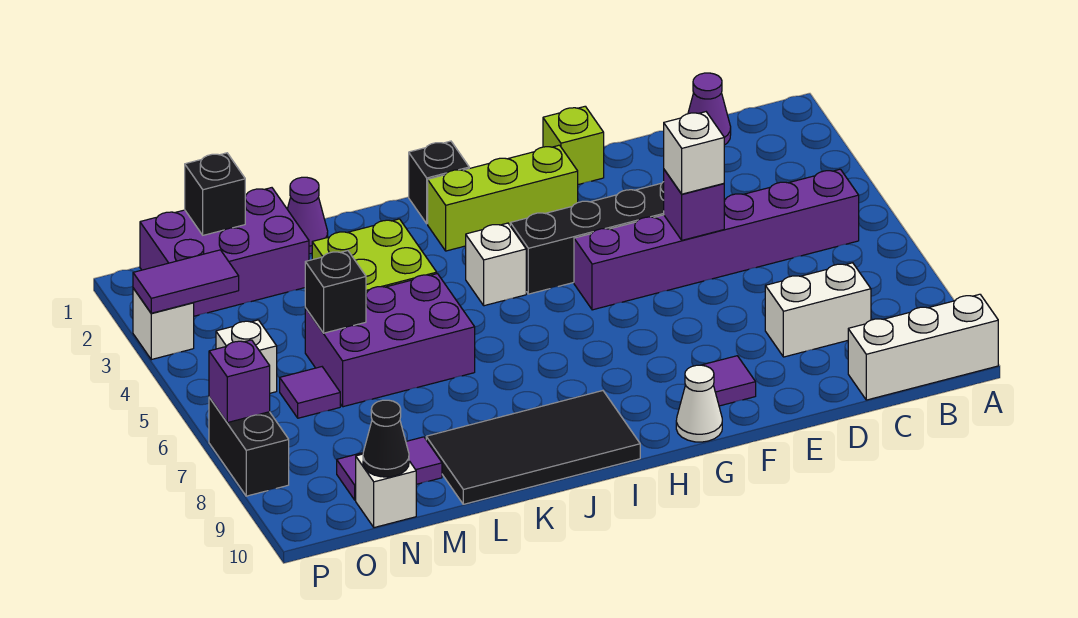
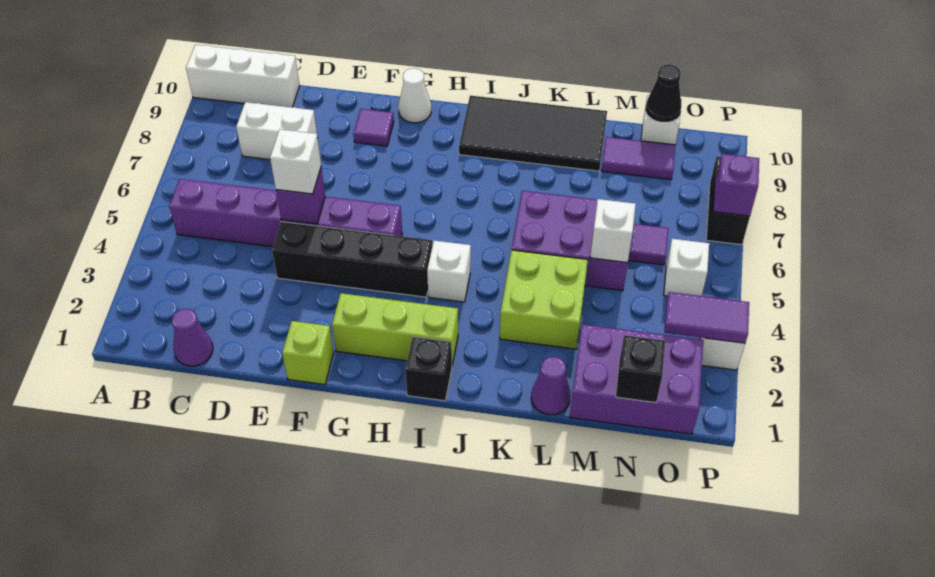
black brick M5 level 2 -> white brick M5 level 2

